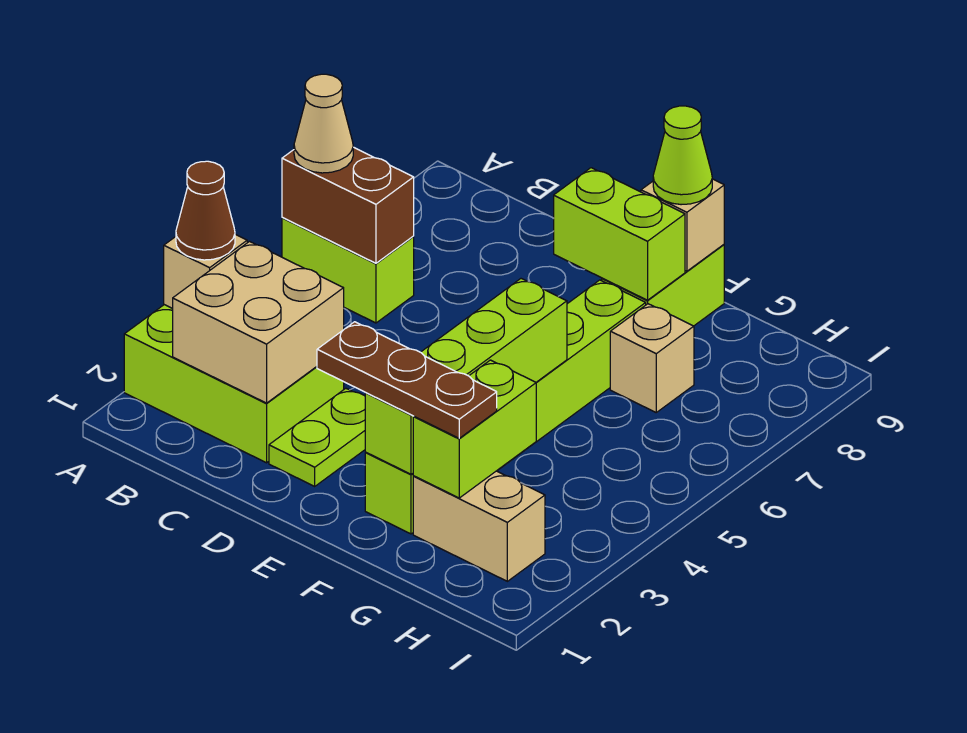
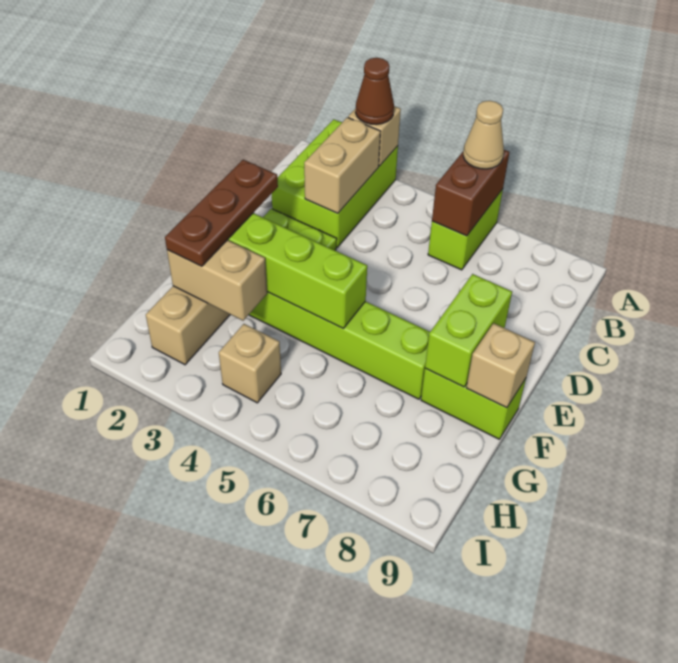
tan brick B2:C3 level 2 -> tan brick B3:C3 level 2
lime cone F9 level 3 -> none
lime brick G2:G3 level 2 -> tan brick G2:G3 level 2
tan brick G7 level 1 -> tan brick H4 level 1

